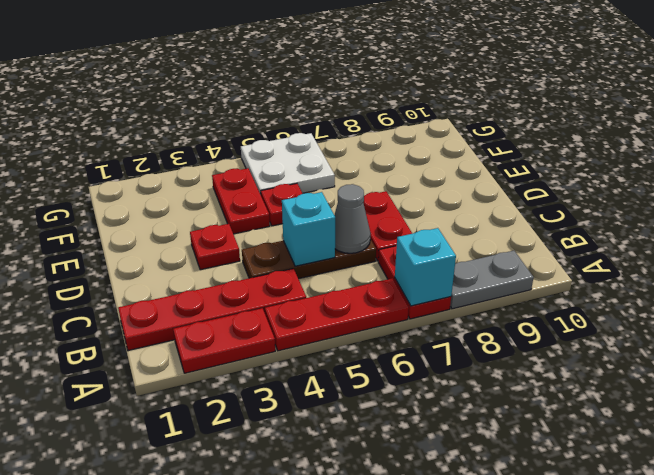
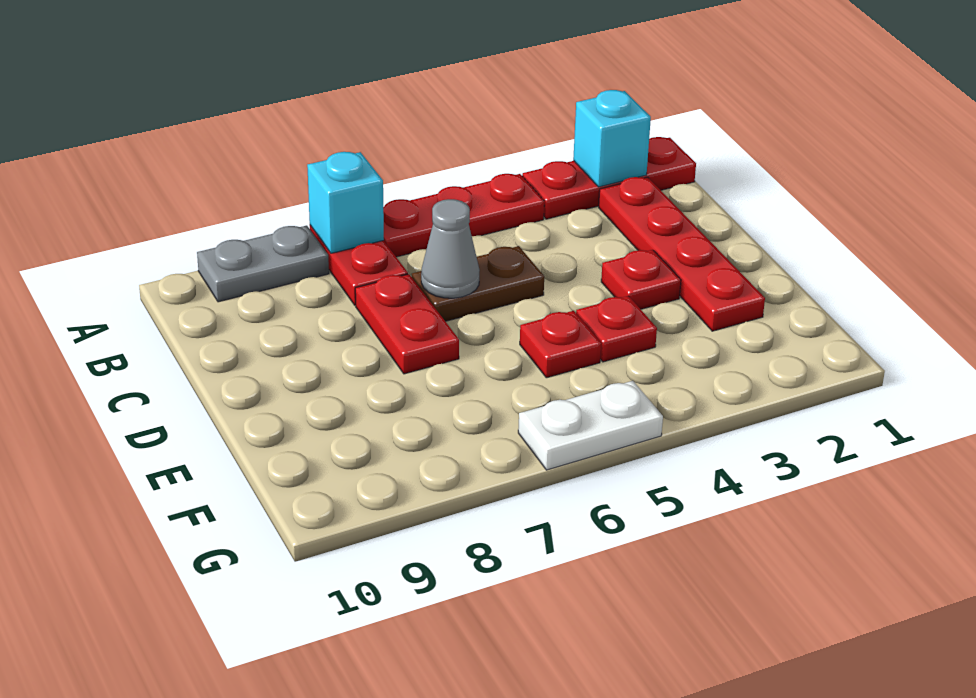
red plate A2:A3 level 1 -> red plate A1:A3 level 1
red plate B1:B4 level 1 -> red plate B2:E2 level 1
brown plate C4:C6 level 1 -> brown plate C5:C6 level 1
cyan brick C5 level 2 -> cyan brick A2 level 2
red plate E4:F4 level 1 -> red plate E4 level 1
white plate F5:G6 level 1 -> white plate G5:G6 level 1

